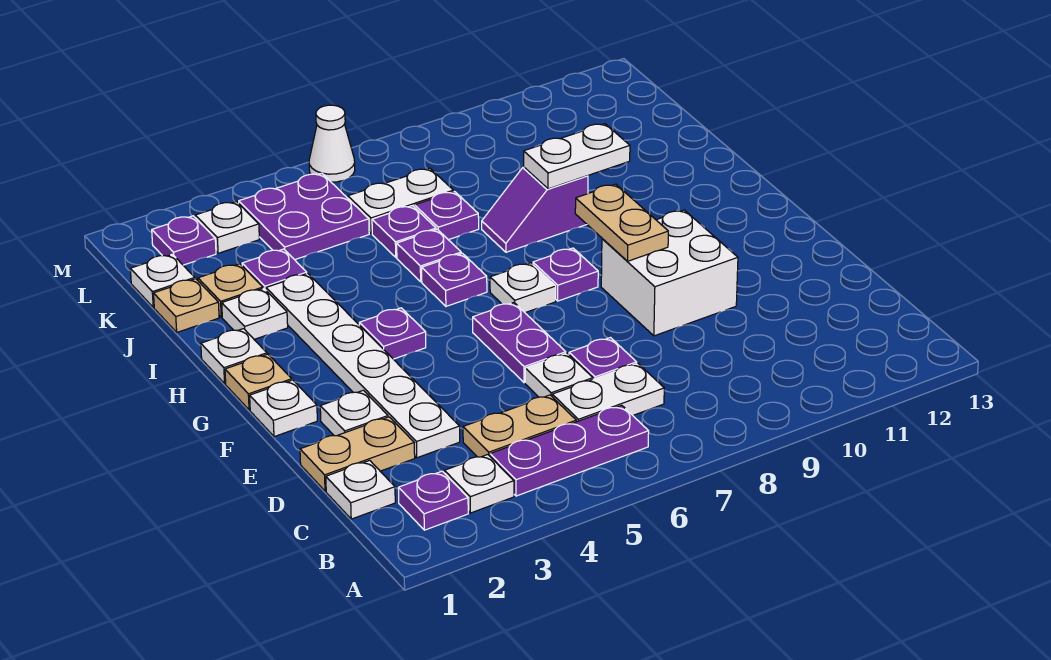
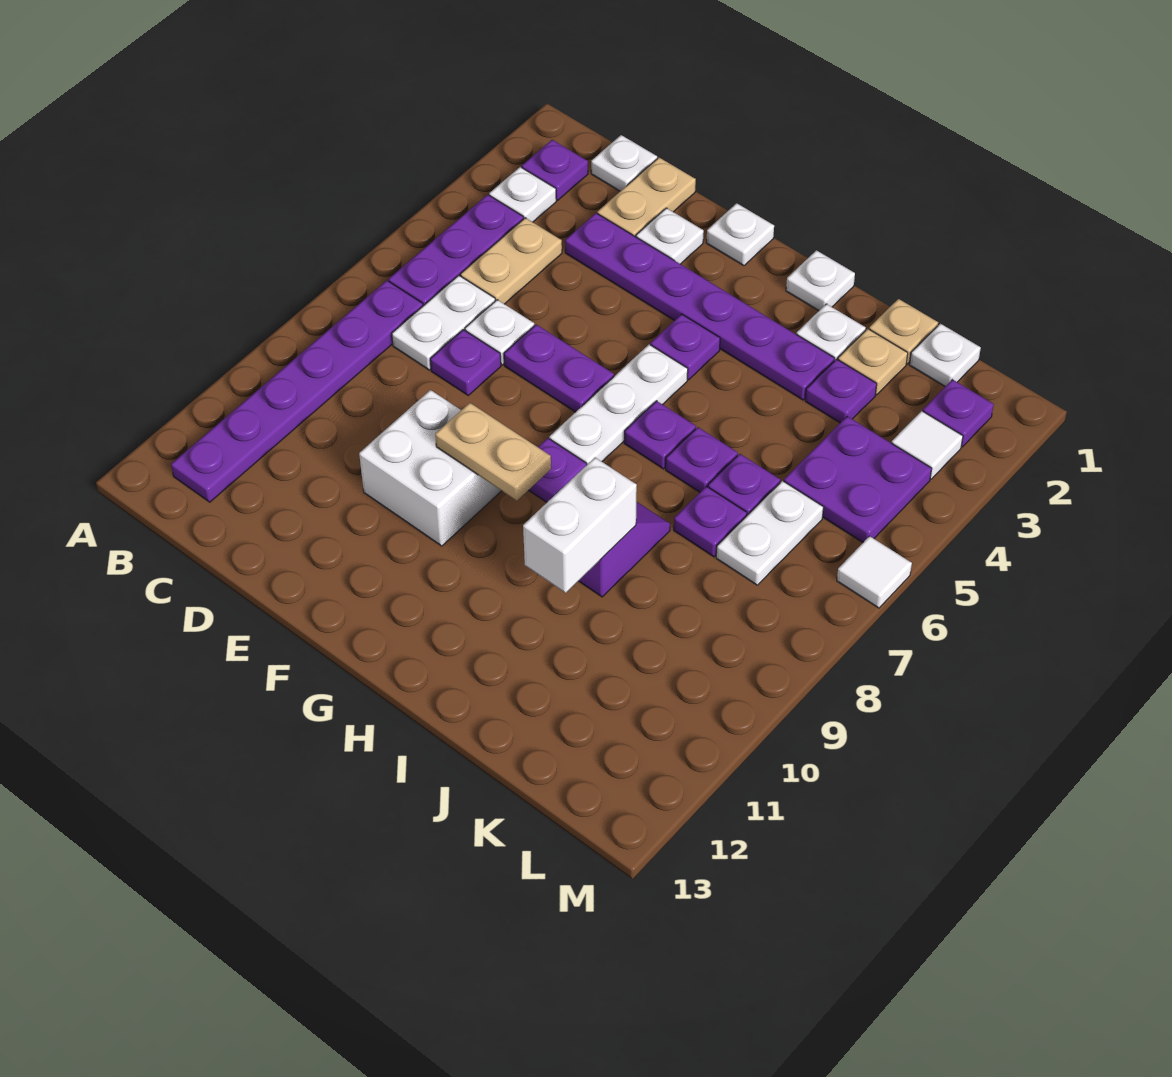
none -> purple plate B7:B12 level 1
white plate D3:I3 level 1 -> purple plate D3:I3 level 1
tan plate G1 level 1 -> none
white plate G7 level 1 -> white plate G5:G7 level 1
white plate I9:I10 level 2 -> white brick I9:I10 level 2
white plate L3 level 1 -> white tile L3 level 1
white cone M6 level 1 -> white tile M6 level 1

